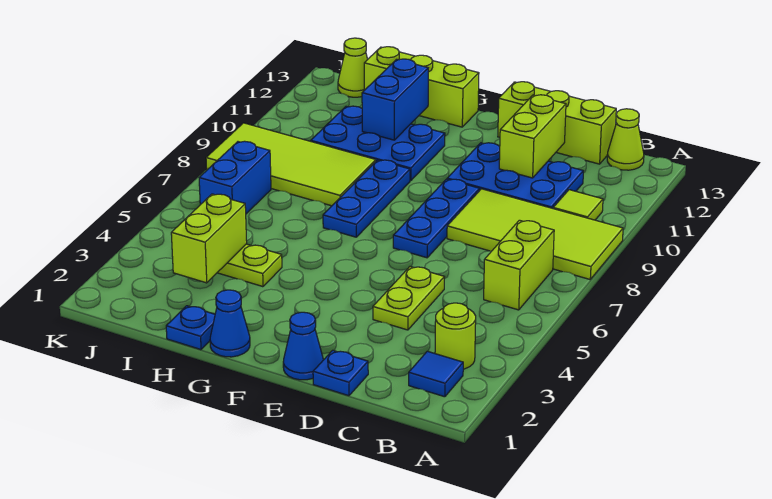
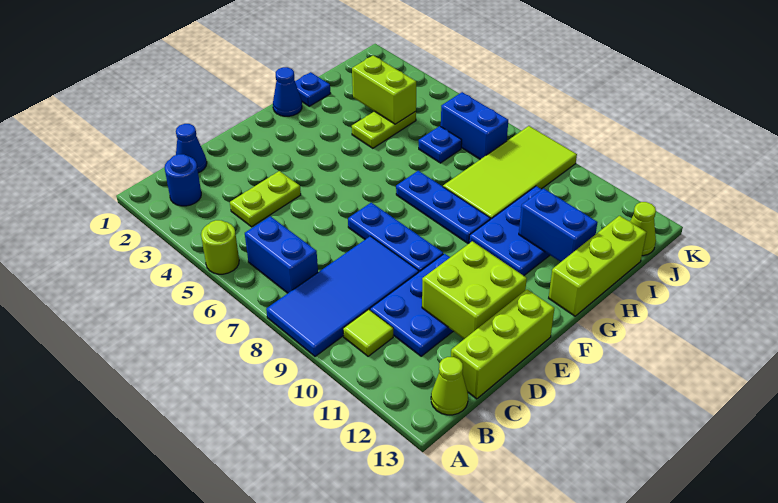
lime tile A8:D9 level 1 -> blue tile A8:D9 level 1
blue tile B2 level 1 -> blue round brick B2 level 1
lime round brick B3 level 1 -> lime round brick A5 level 1
lime brick B6:B7 level 1 -> blue brick B6:B7 level 1
blue plate D1 level 1 -> blue plate I6 level 1
lime plate D4:D5 level 1 -> lime plate C4:D4 level 1
lime brick D11:D12 level 2 -> lime brick D11:E12 level 2
blue cone E1 level 1 -> blue cone C1 level 1

